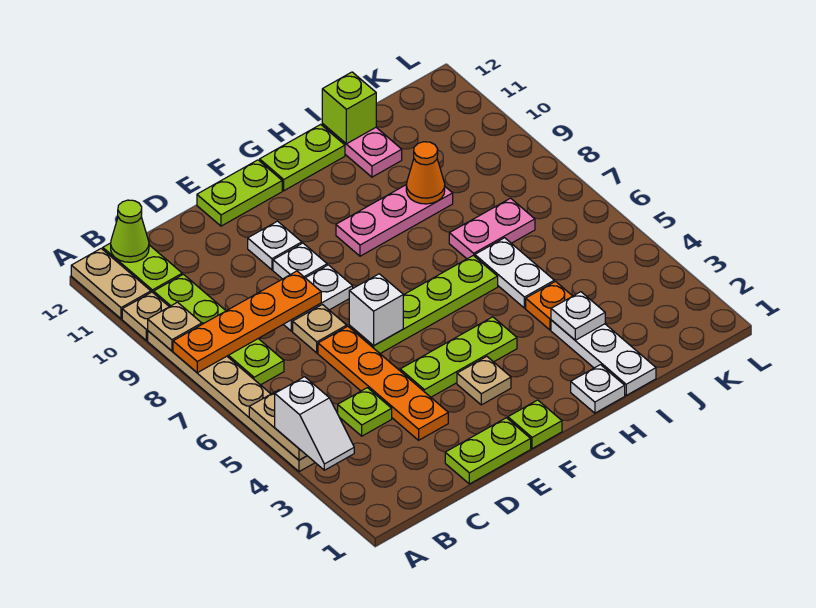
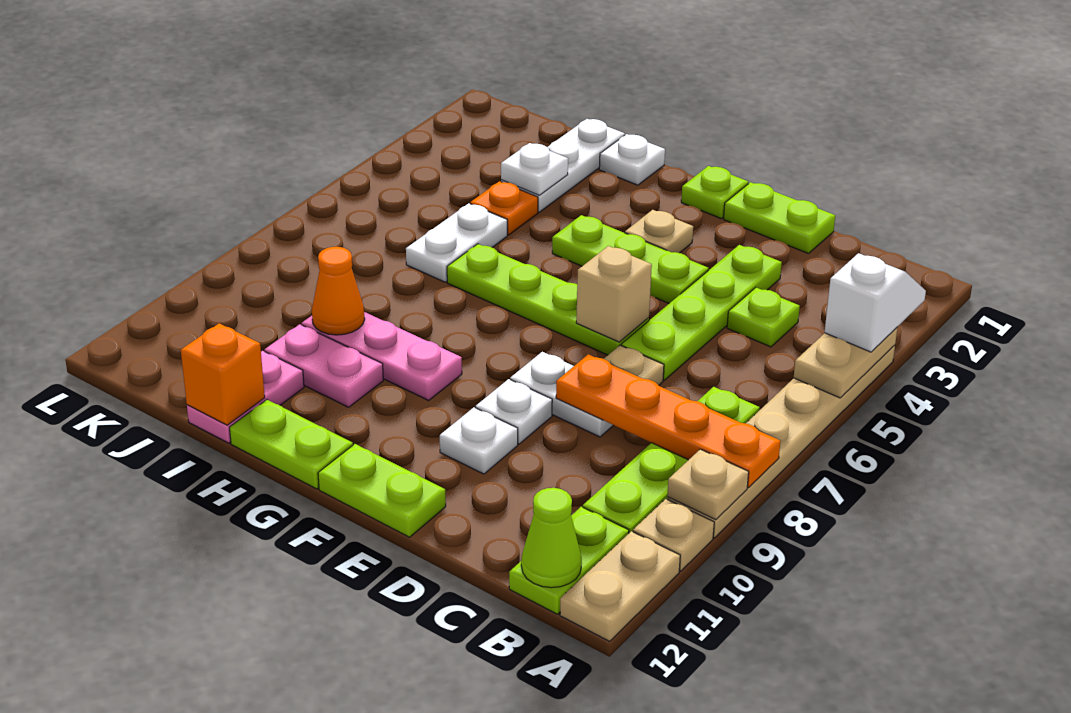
orange plate D3:D6 level 1 -> lime plate D3:D6 level 1
white brick E6 level 2 -> tan brick E6 level 2
pink plate I7:J7 level 1 -> pink plate H10:I10 level 1
lime brick I12 level 2 -> orange brick I12 level 2

